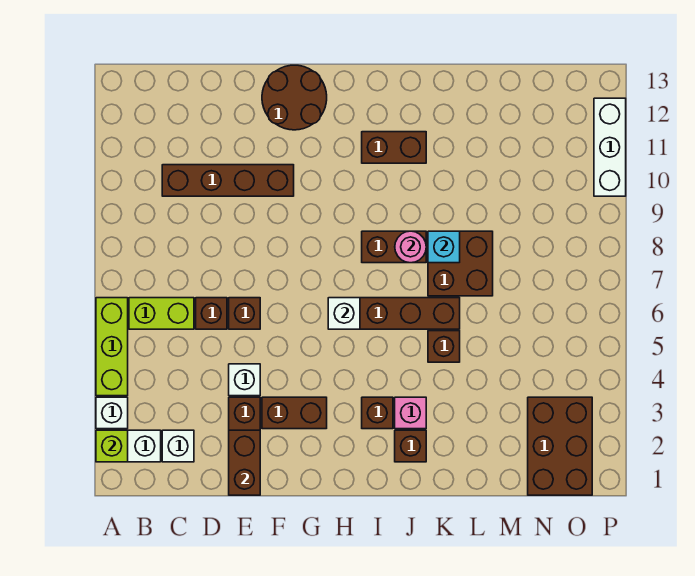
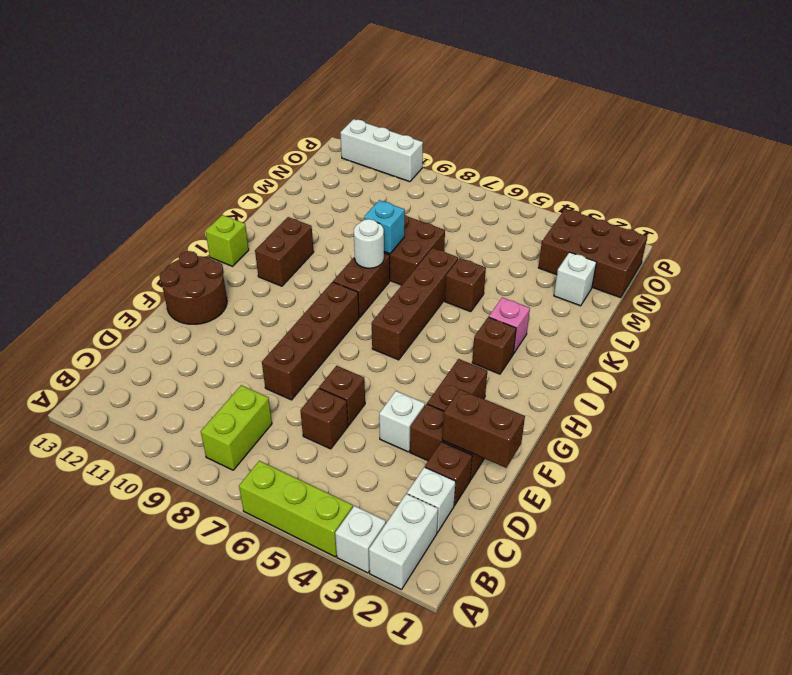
lime brick A2 level 2 -> lime brick I13 level 1
lime brick B6:C6 level 1 -> lime brick B8:C8 level 1
brown brick C10:F10 level 1 -> brown brick E8:H8 level 1
white brick H6 level 2 -> white brick M2 level 1
brown brick J2 level 1 -> brown brick D2 level 1
pink round brick J8 level 2 -> white round brick J8 level 2

